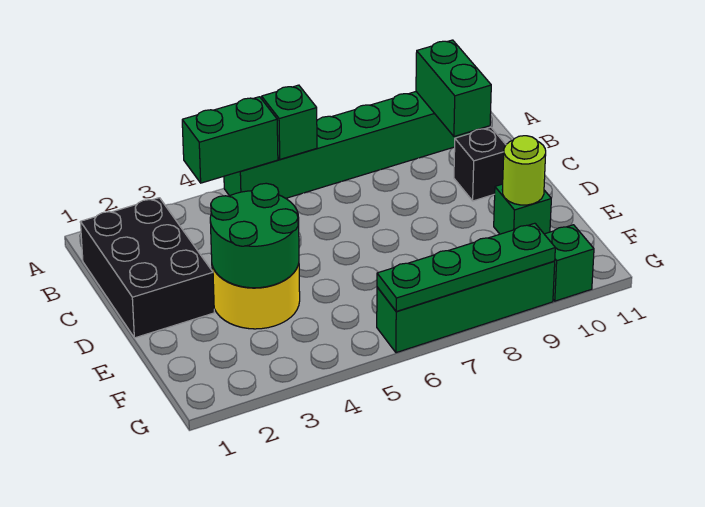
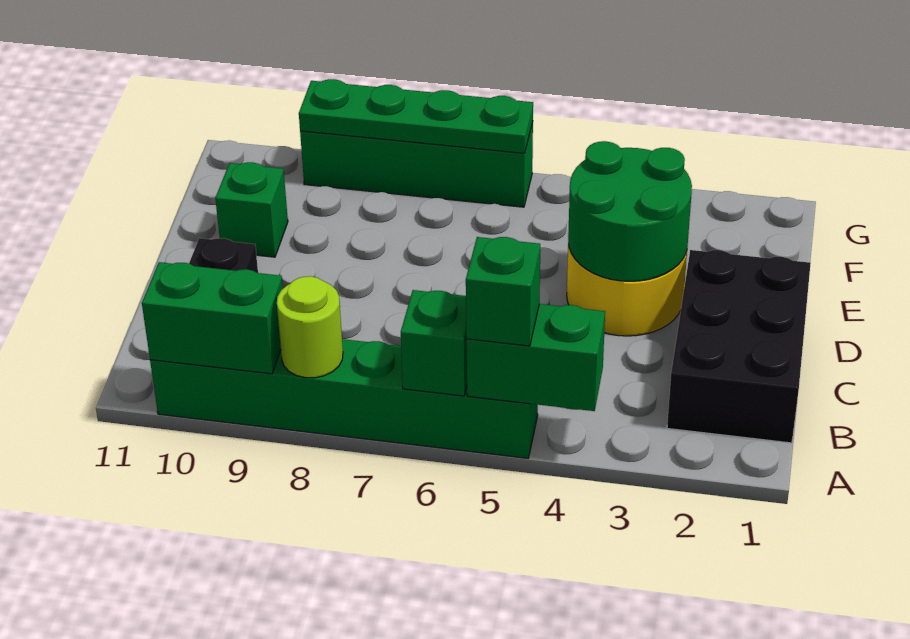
green brick A10:B10 level 2 -> green brick A9:A10 level 2
lime round brick E10 level 2 -> lime round brick A8 level 2
green brick G10 level 1 -> green brick A5 level 3

